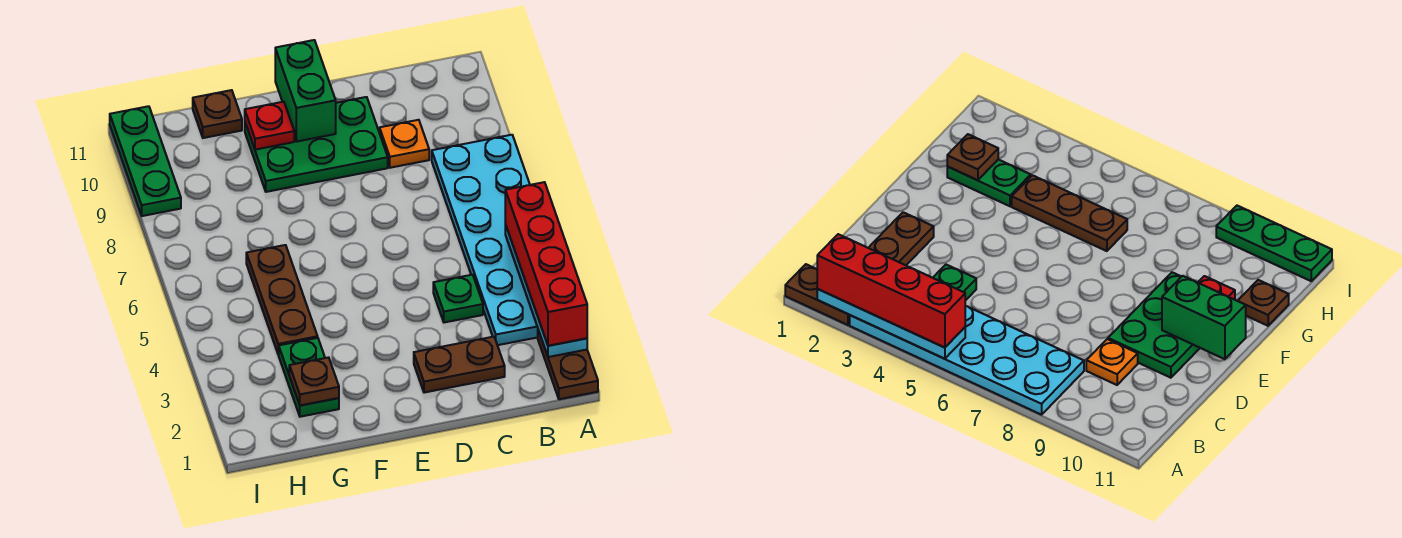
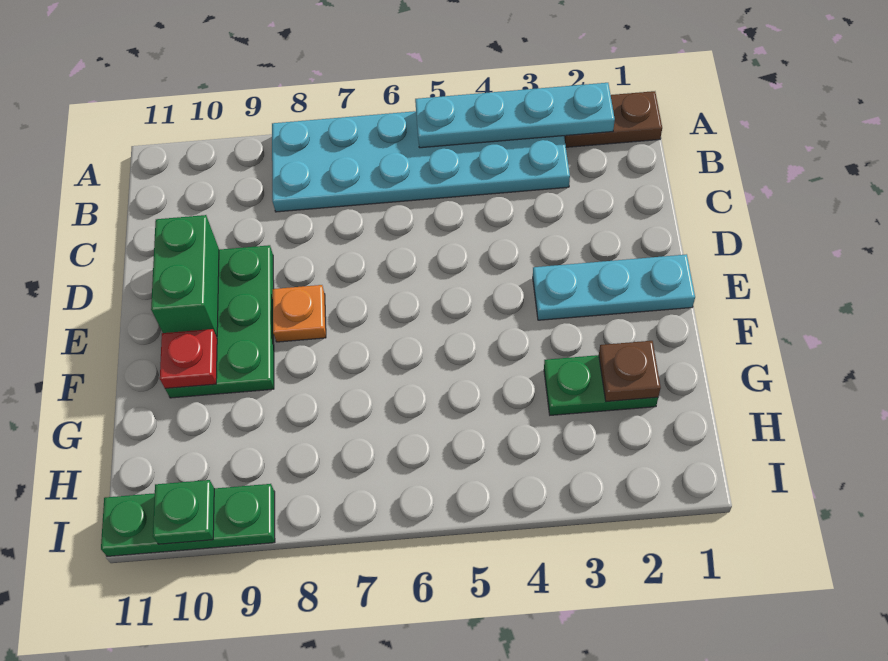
red brick A2:A5 level 3 -> none
brown plate C2:D2 level 1 -> none
green plate C4 level 1 -> green plate I10 level 2
orange plate C9 level 1 -> orange plate E8 level 1
none -> cyan plate E1:E3 level 1
green brick E10:E11 level 2 -> green brick D10:E10 level 2
brown plate G4:G6 level 1 -> none
brown plate G11 level 1 -> none

